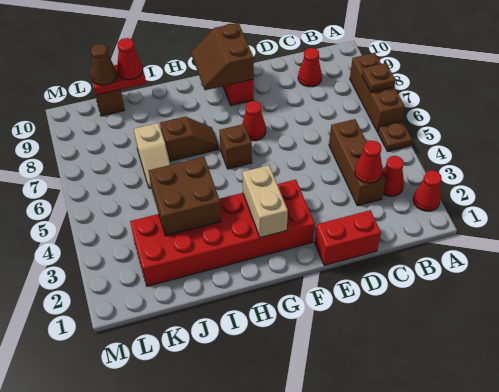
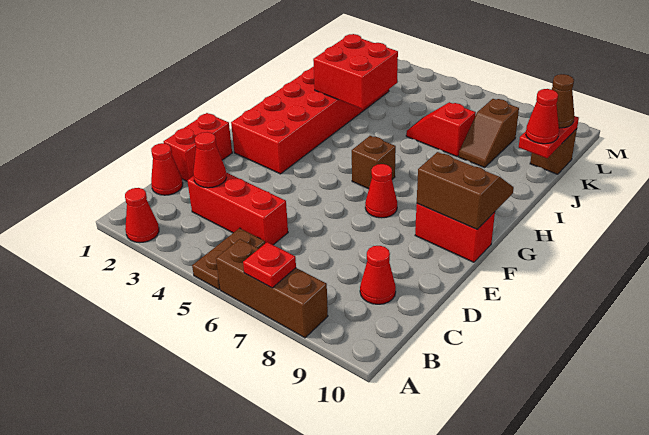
brown plate A5 level 1 -> brown plate A5:B5 level 1
brown plate A7 level 2 -> red plate A7 level 2
red cone B3 level 1 -> red cone C1 level 1
brown brick C3:C5 level 1 -> red brick C3:C5 level 1
tan brick G2:G3 level 2 -> none
brown slope H7:I7 level 1 top I -> brown slope J8:K8 level 1 top K
brown brick I3:J4 level 2 -> red brick I3:J4 level 2
tan slope J6:J7 level 1 top 7 -> red slope J6:J7 level 1 top 7

